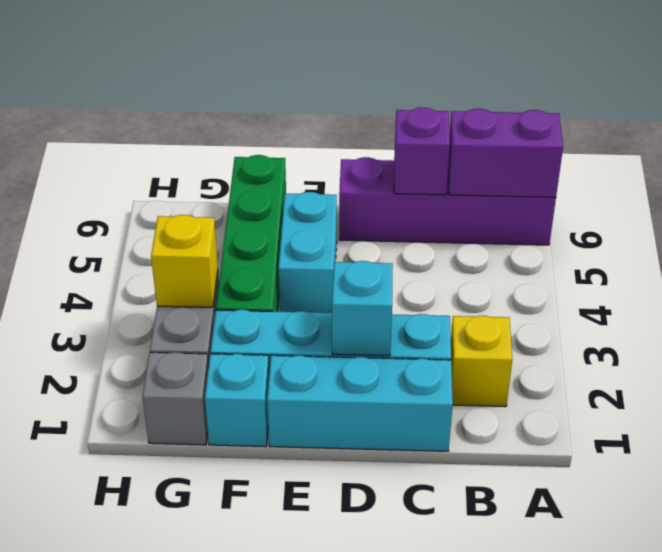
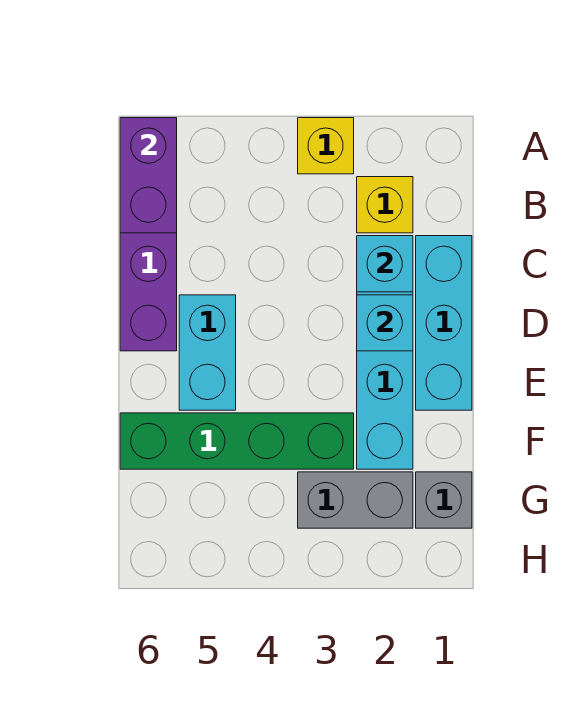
purple brick C6 level 2 -> none
cyan brick E4:E5 level 1 -> cyan brick D5:E5 level 1
cyan brick F1 level 1 -> cyan brick C2 level 2
yellow brick G3 level 2 -> yellow brick A3 level 1

